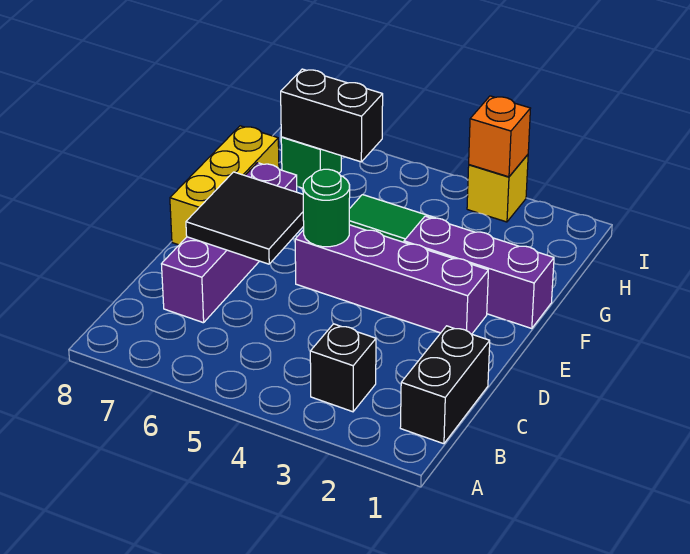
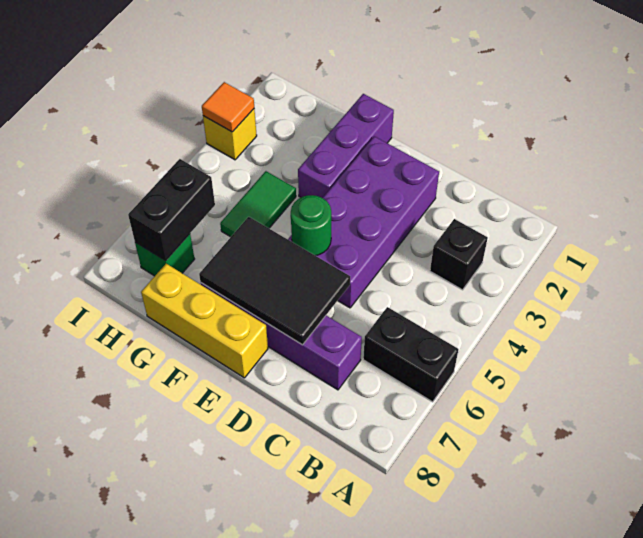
black brick B1:C1 level 1 -> black brick A6:B6 level 1
black tile D6:E7 level 2 -> black tile D6:F7 level 2
purple brick E2:E5 level 1 -> purple brick D2:E5 level 1
orange brick I3 level 2 -> orange tile I3 level 2

